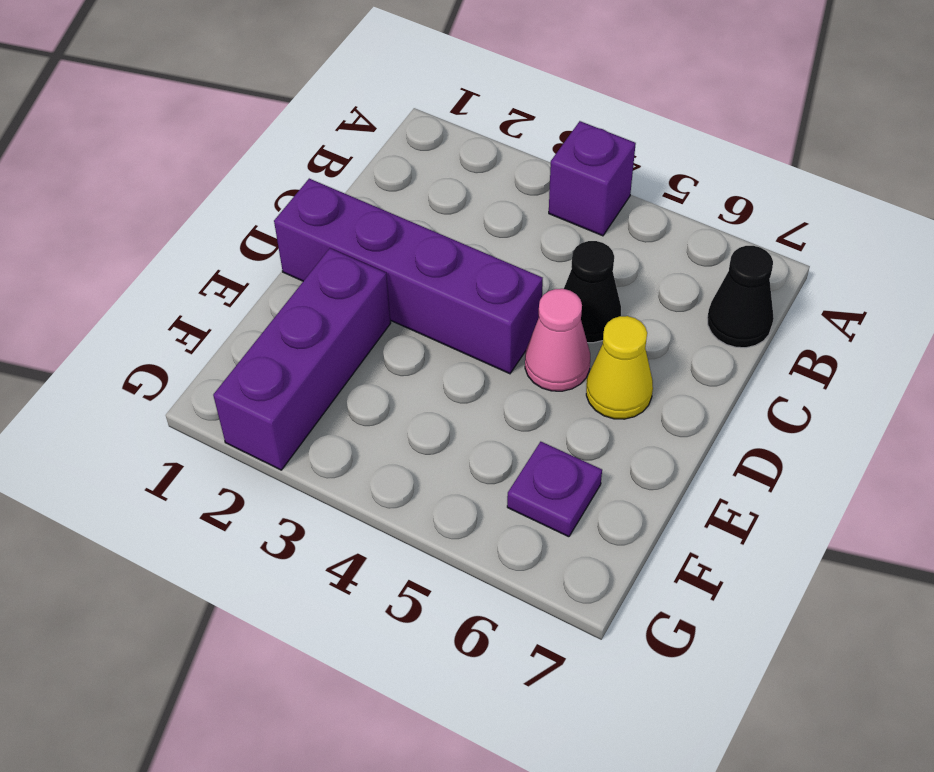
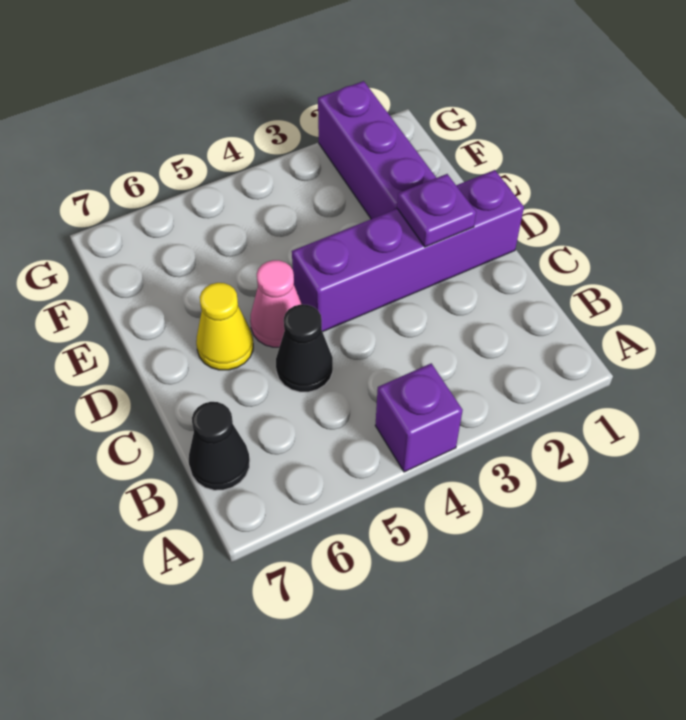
purple plate F6 level 1 -> purple plate D2 level 2

